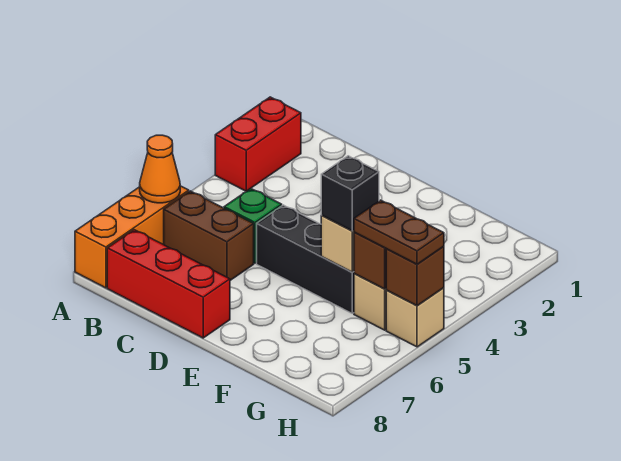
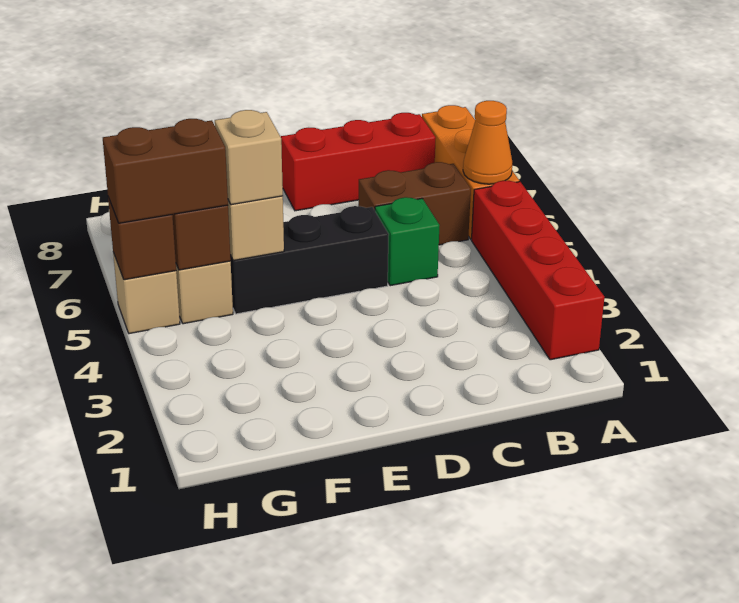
red brick A2:A3 level 1 -> red brick A2:A5 level 1
black brick F5 level 3 -> tan brick F5 level 3
brown plate G5:H5 level 3 -> brown brick G5:H5 level 3

